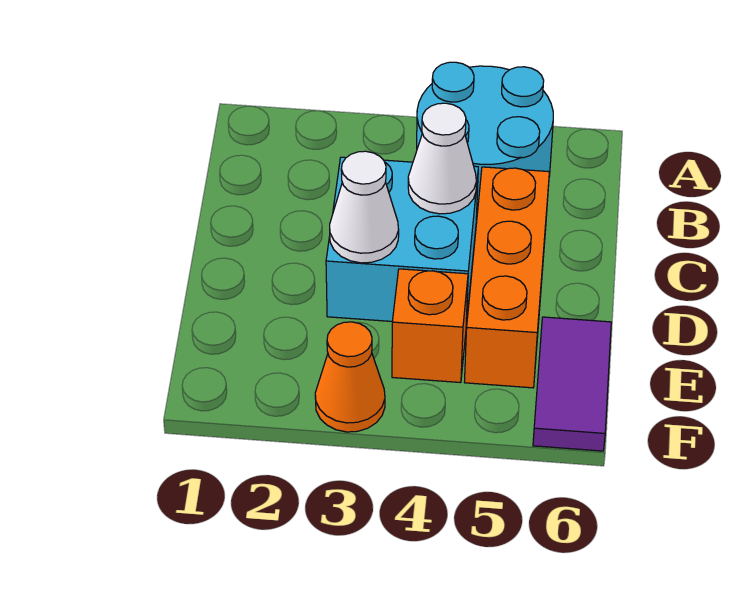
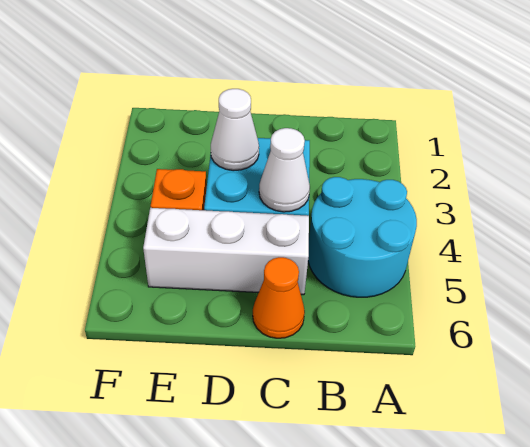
orange brick C5:E5 level 1 -> white brick C5:E5 level 1
purple tile E6:F6 level 1 -> none
orange cone F3 level 1 -> orange cone C6 level 1

